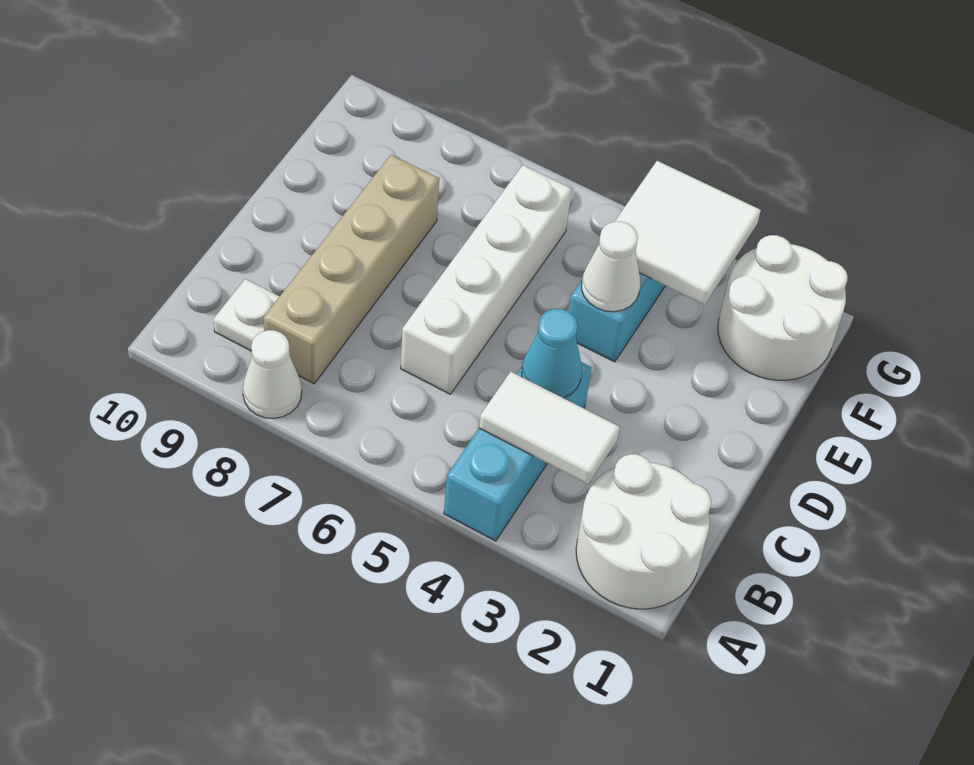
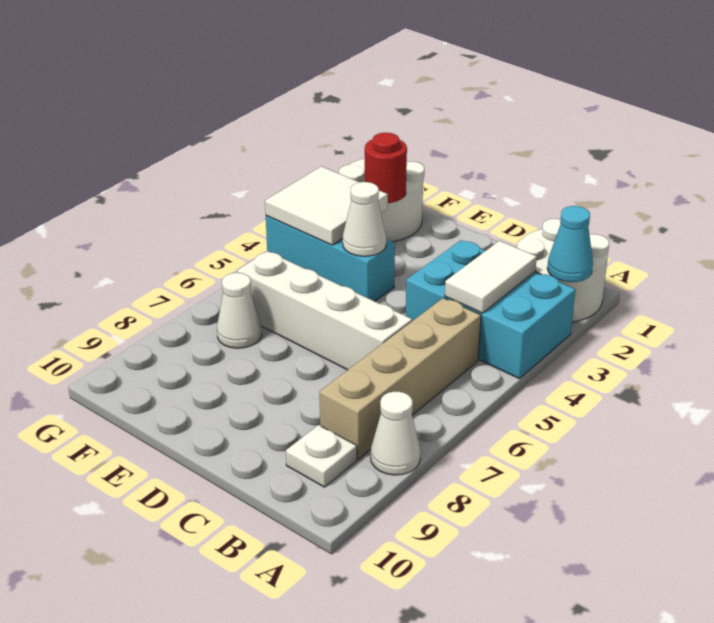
cyan brick A4:C4 level 1 -> cyan brick A3:C4 level 1
tan brick B8:E8 level 1 -> tan brick B5:B8 level 1
cyan cone C4 level 2 -> cyan cone A2 level 2
none -> red round brick F2 level 2
none -> white cone F7 level 1

